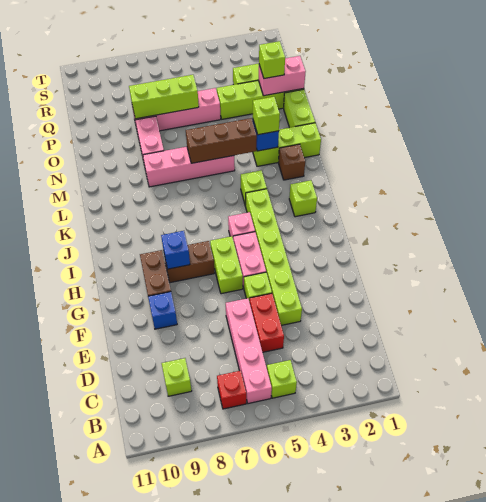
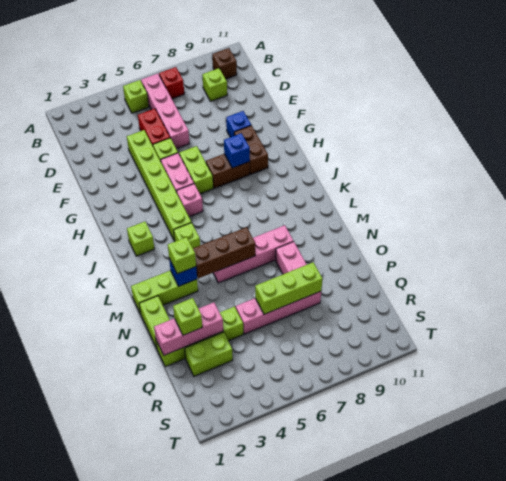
brown brick L2 level 1 -> brown brick B10 level 1
pink brick P1:P2 level 2 -> pink brick P1:P3 level 2

